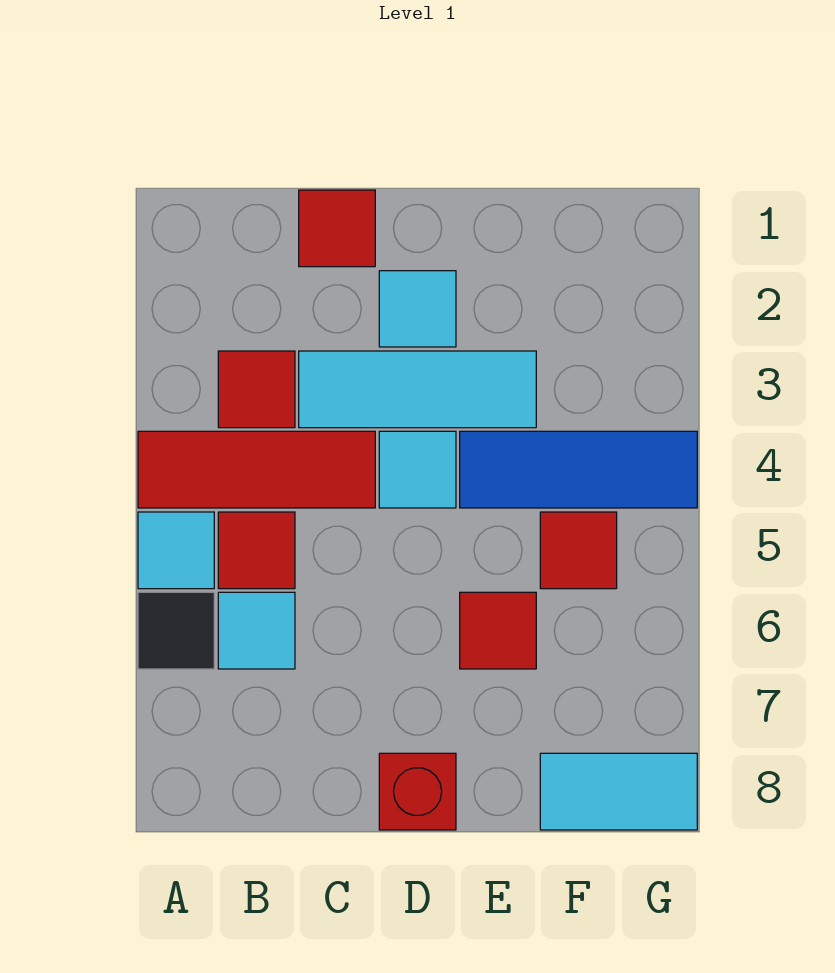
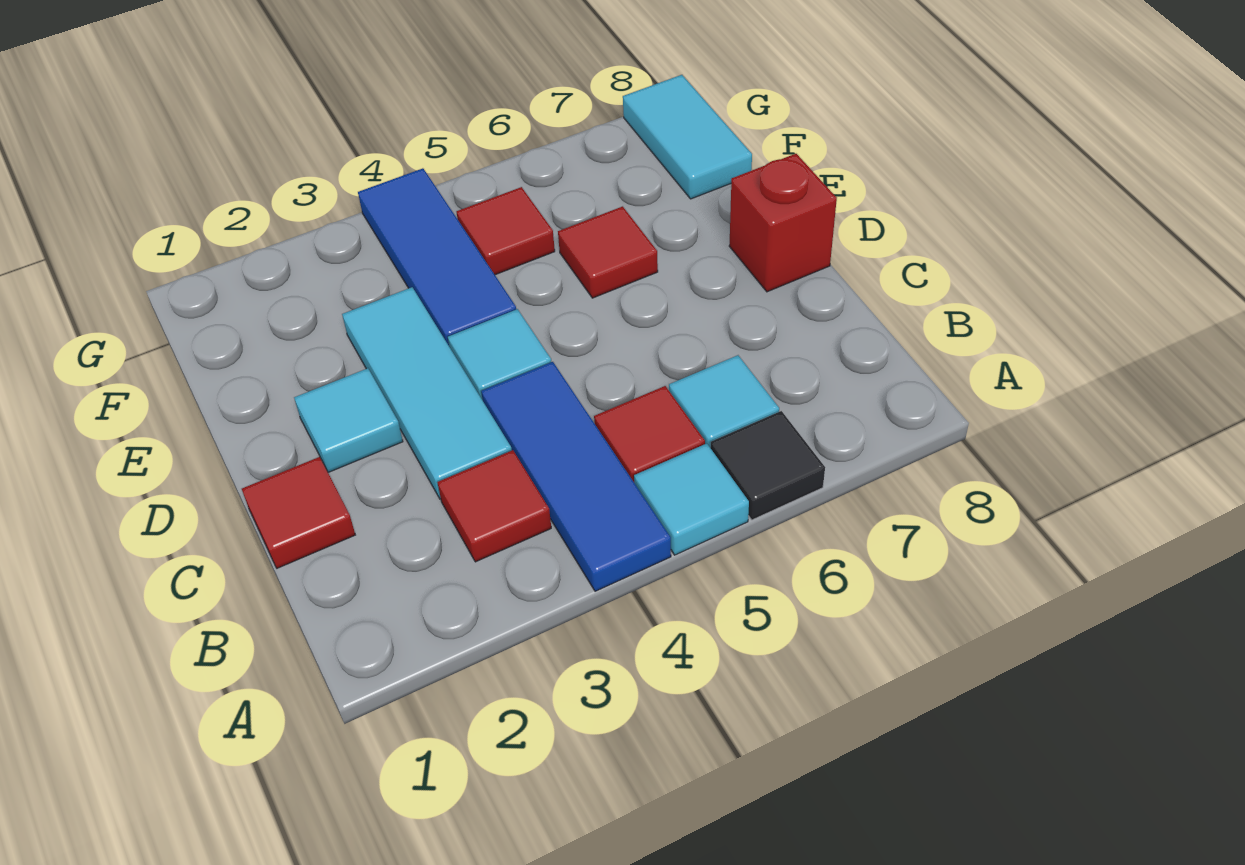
red tile A4:C4 level 1 -> blue tile A4:C4 level 1

